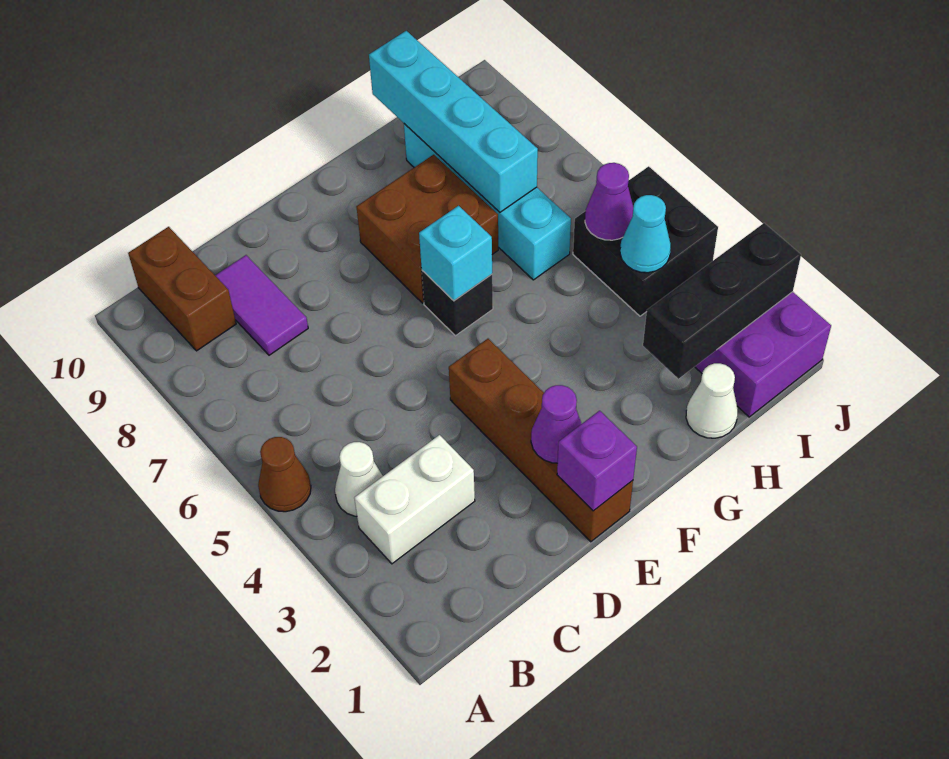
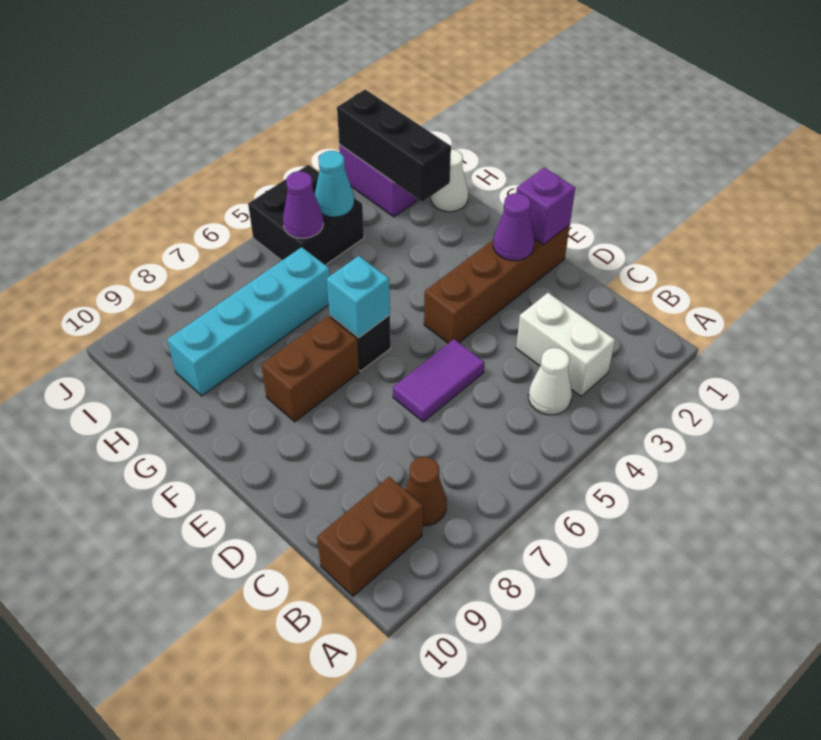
brown cone A5 level 1 -> brown cone B8 level 1
purple tile C8:C9 level 1 -> purple tile D5:D6 level 1
brown brick F7:G8 level 1 -> brown brick F7:F8 level 1
cyan brick H7:H10 level 2 -> none

